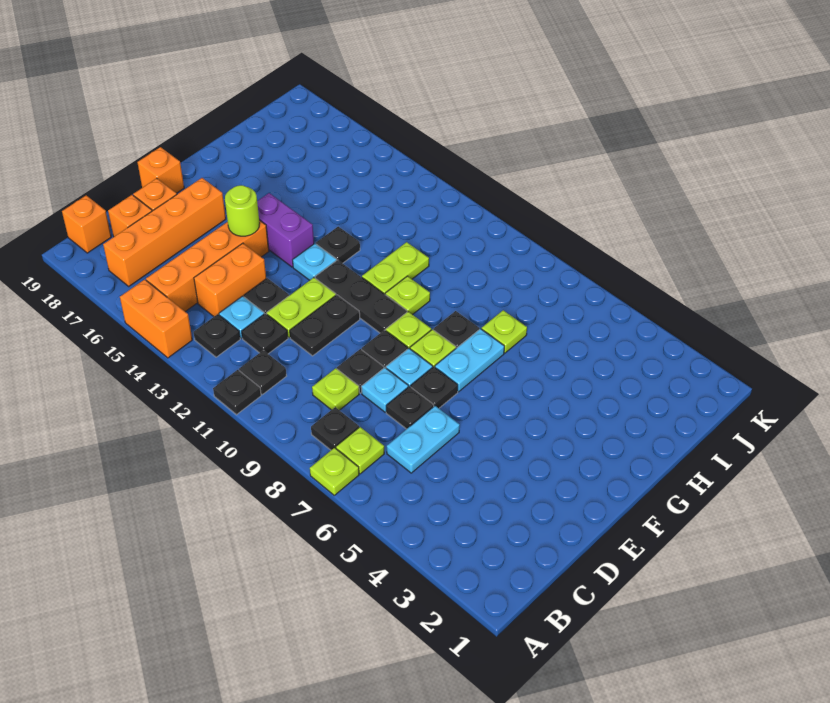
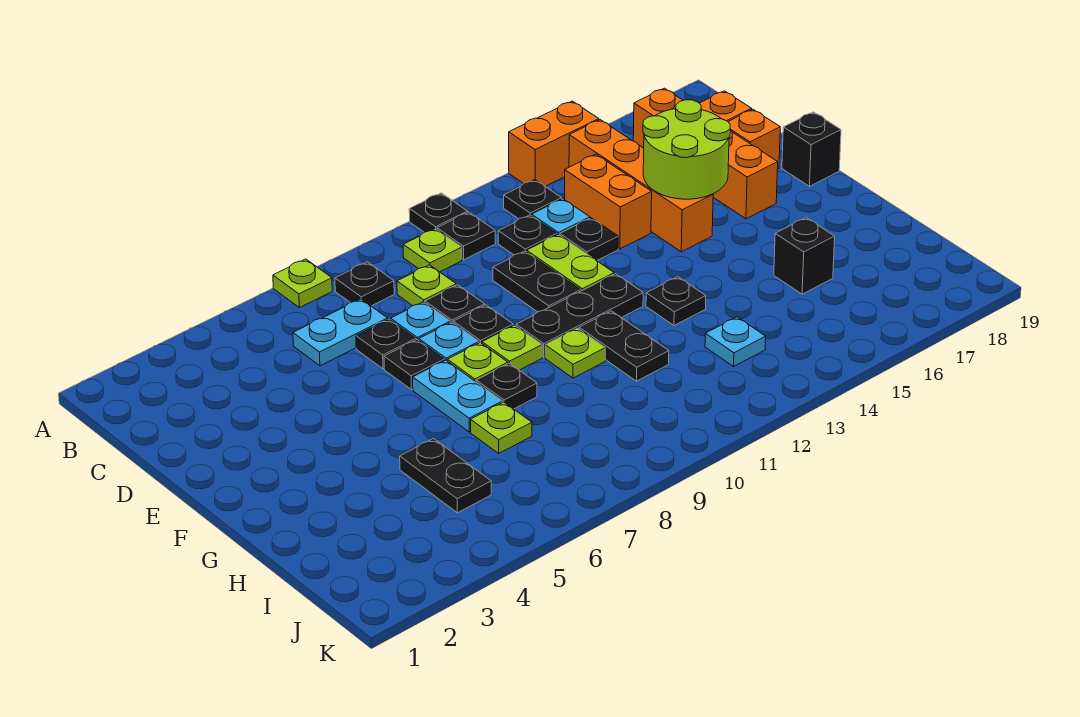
lime plate B7 level 1 -> lime plate B10 level 1
orange brick B19 level 1 -> none
cyan plate C6:D6 level 1 -> cyan plate C6:C7 level 1
lime round brick E15 level 2 -> lime round brick D15:E16 level 2
orange brick E19 level 1 -> black brick E19 level 1
cyan plate F13 level 1 -> cyan plate I13 level 1
purple brick F14:F15 level 1 -> none
lime plate G11:H11 level 1 -> black plate G11:H11 level 1
none -> black plate H5:I5 level 1
none -> black brick H16 level 1

